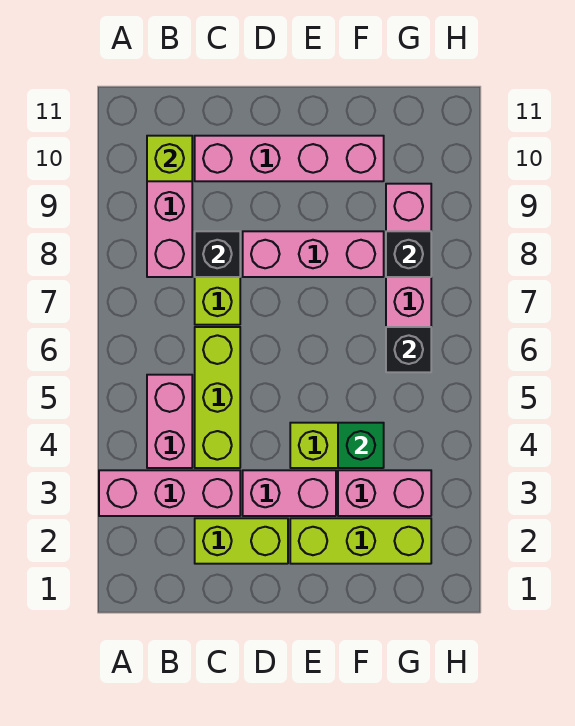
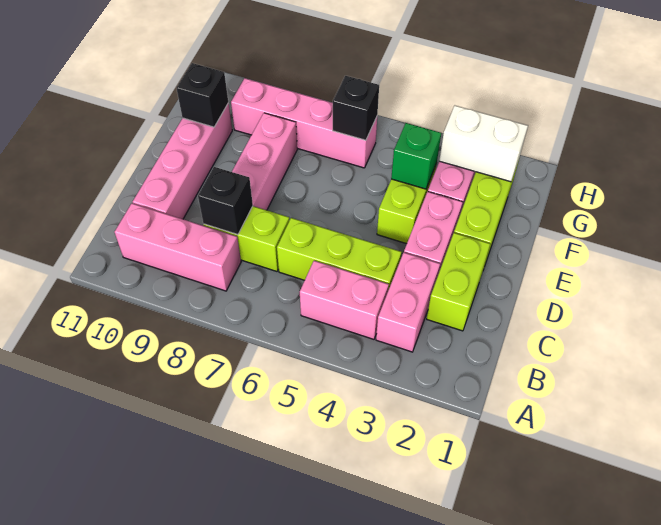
pink brick A3:C3 level 1 -> pink brick B3:C3 level 1
lime brick B10 level 2 -> none
none -> white brick G2:G3 level 2
black brick G8 level 2 -> black brick F10 level 2

